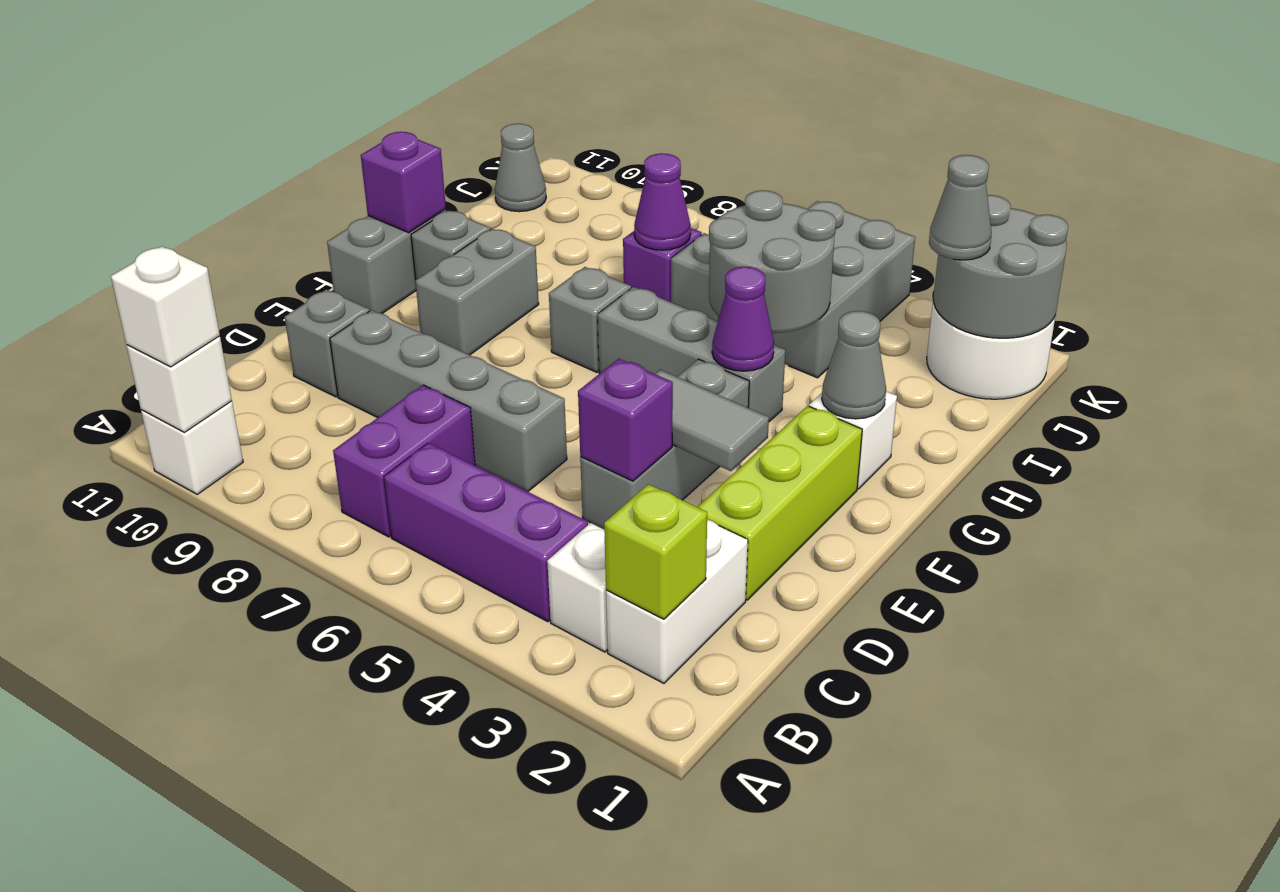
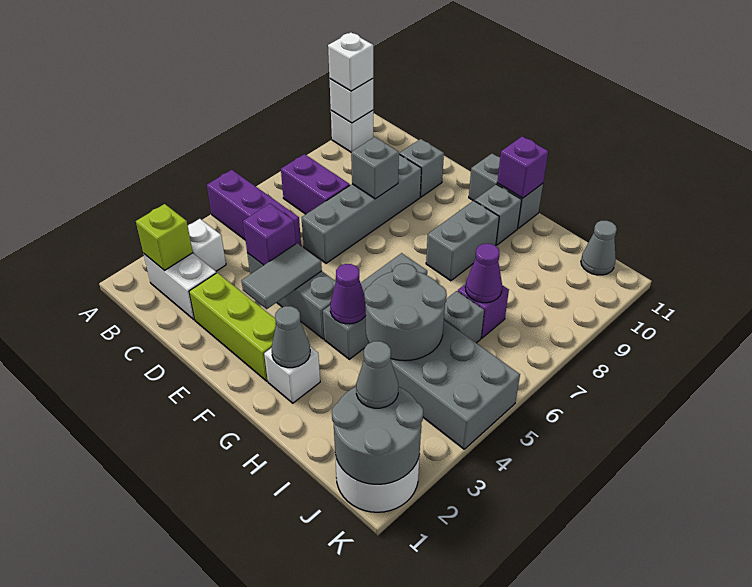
purple brick B4:B6 level 1 -> purple brick A5:C5 level 1
grey brick F9:G9 level 1 -> grey brick G8:G9 level 1
grey brick G7 level 1 -> grey brick D8 level 2

